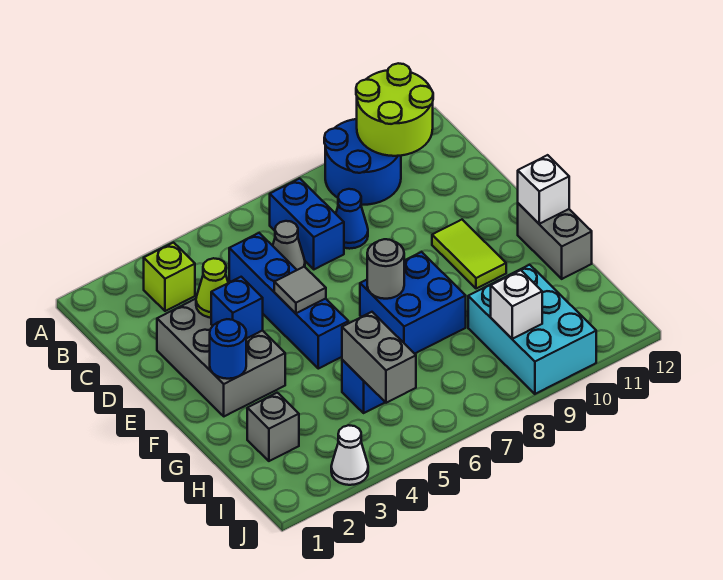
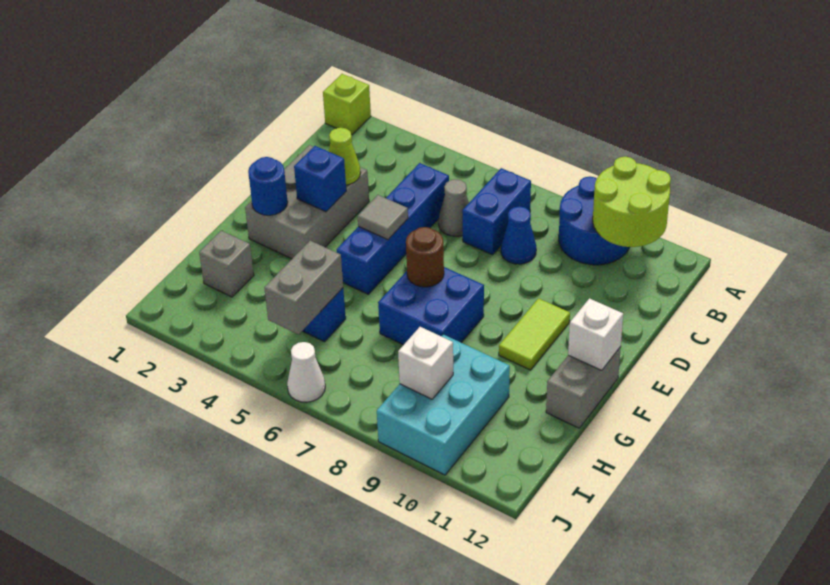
lime brick B3 level 1 -> lime brick A1 level 1
grey round brick F7 level 2 -> brown round brick F7 level 2
white cone J3 level 1 -> white cone J6 level 1

